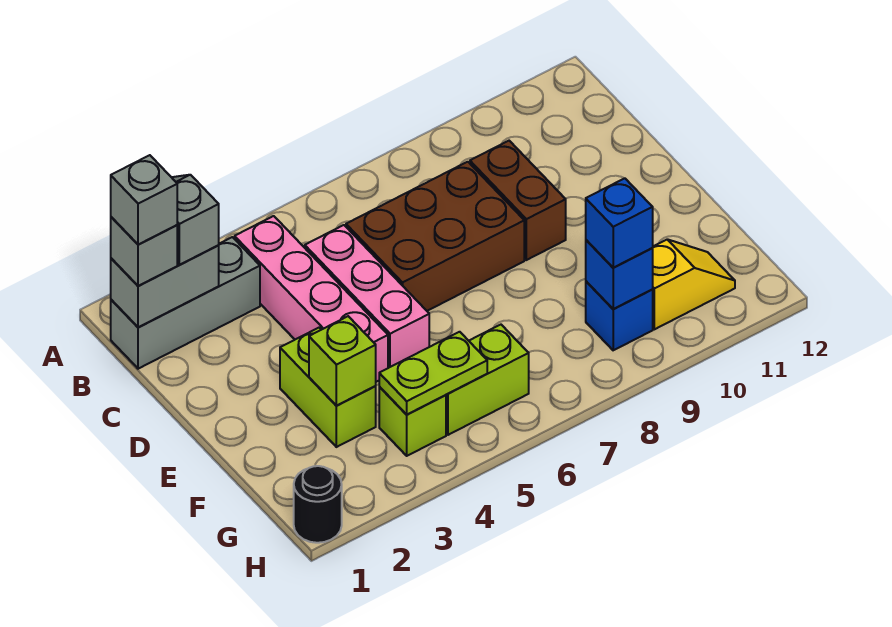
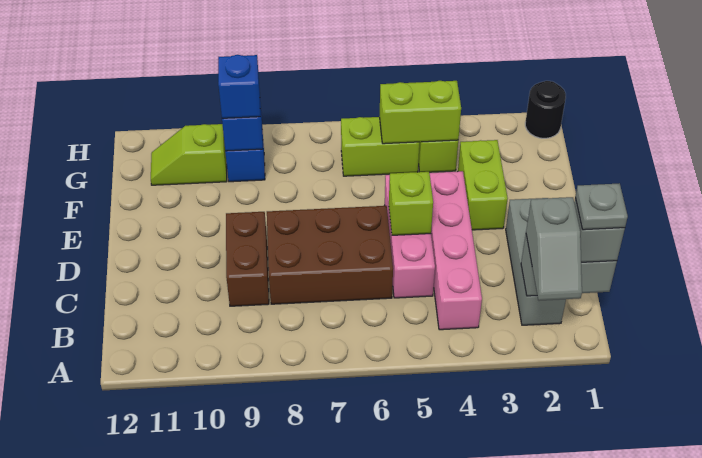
grey brick B1:B3 level 1 -> grey brick B2:D2 level 1
grey brick B1 level 4 -> grey plate B1 level 4
lime brick F3 level 2 -> lime brick D5 level 2
lime plate G4:G5 level 2 -> lime brick G4:G5 level 2
yellow slope G10:G11 level 1 top 10 -> lime slope G10:G11 level 1 top 10

